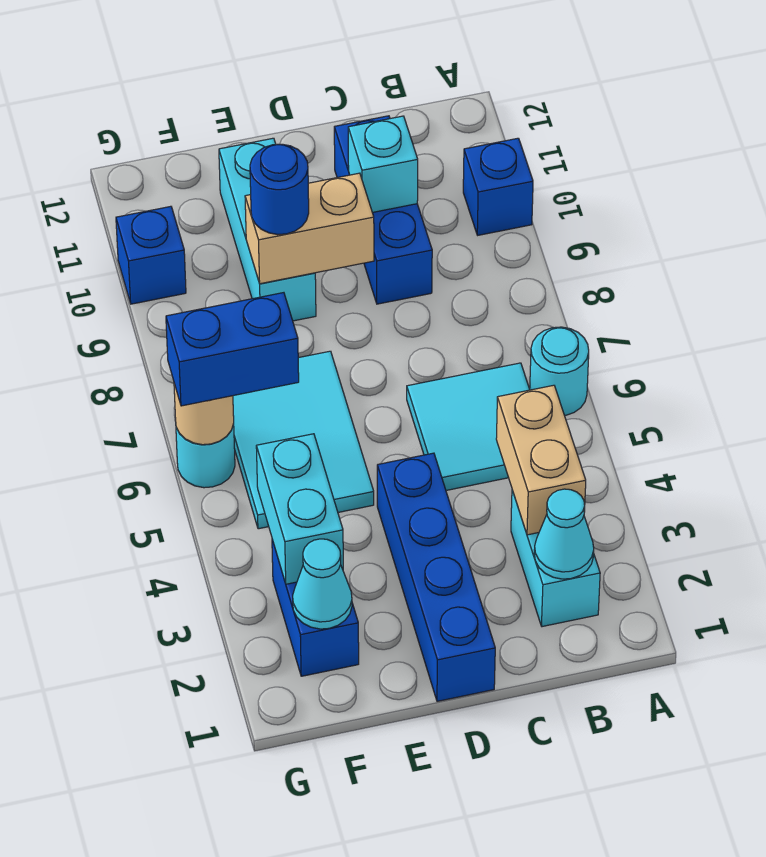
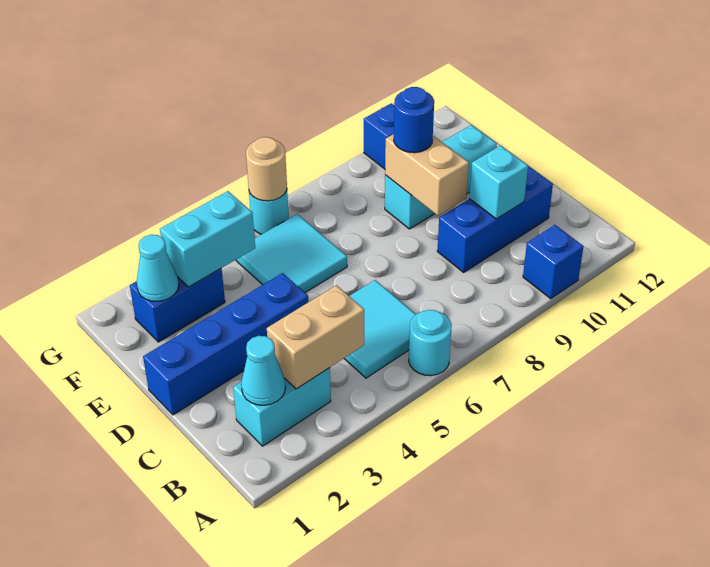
cyan tile E5:F7 level 1 -> cyan tile E5:F6 level 1
blue brick F6:G6 level 3 -> none

